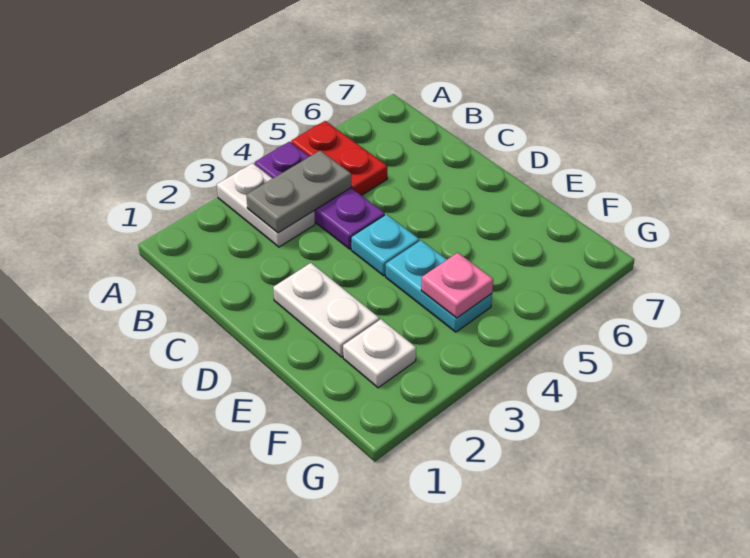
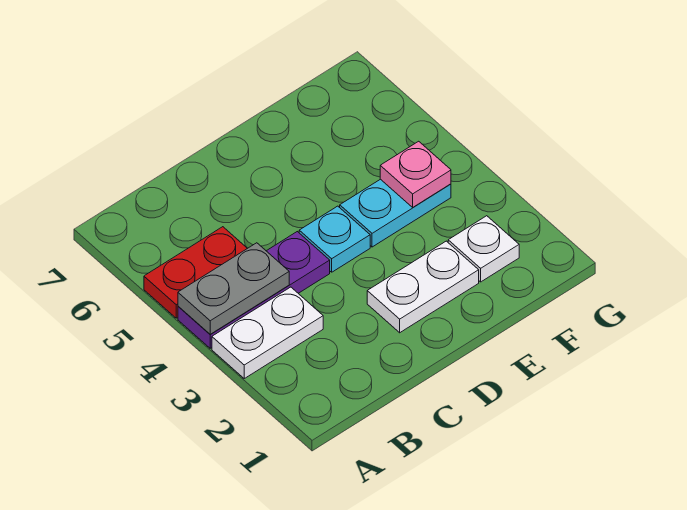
grey plate B3:B4 level 2 -> grey plate A4:B4 level 2

